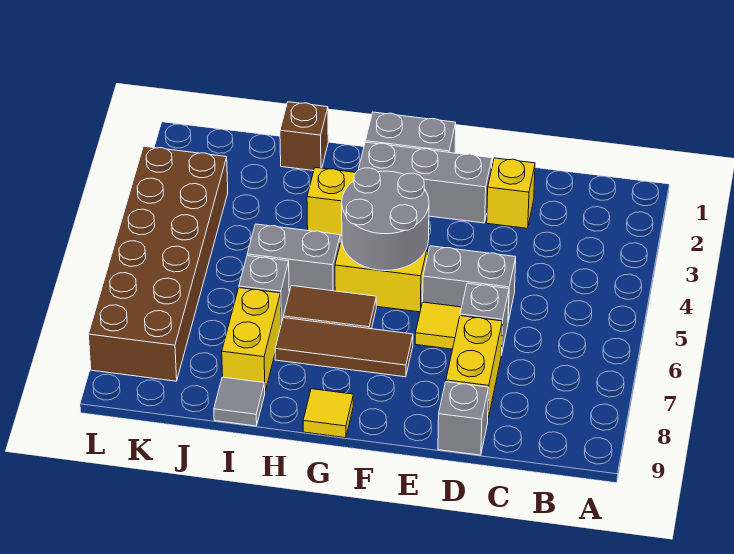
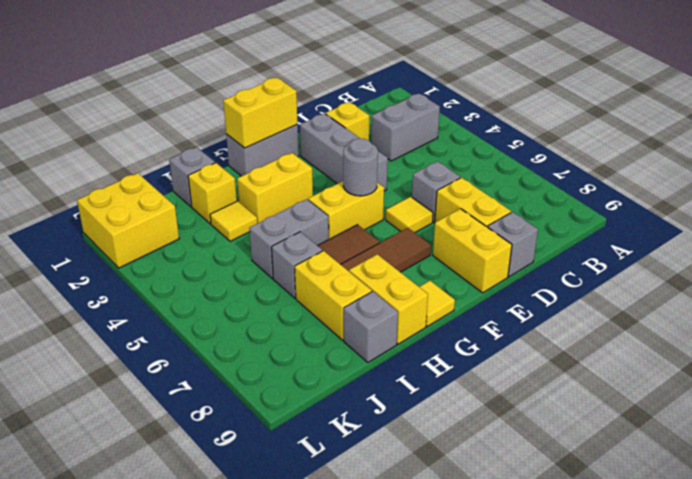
grey brick D5:E5 level 1 -> grey brick B3:C3 level 1
grey brick E2:G2 level 1 -> grey brick E2:E4 level 1
none -> yellow brick E8:E9 level 1
none -> yellow brick F1:G1 level 2
grey round brick F4:G5 level 2 -> grey round brick F5 level 2
none -> yellow brick H8:H9 level 1
brown brick I1 level 1 -> grey brick I1 level 1
none -> yellow brick I2 level 1
none -> yellow tile I3 level 1
grey tile I9 level 1 -> grey brick I9 level 1
none -> yellow brick K1:L2 level 1
brown brick K3:L8 level 1 -> none

